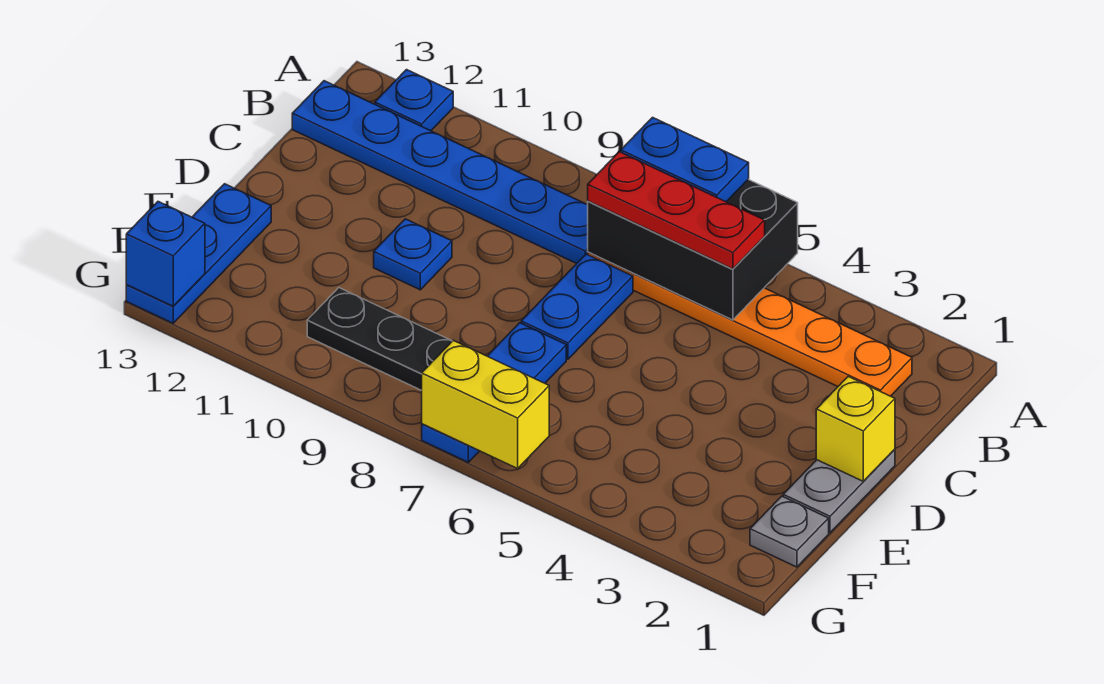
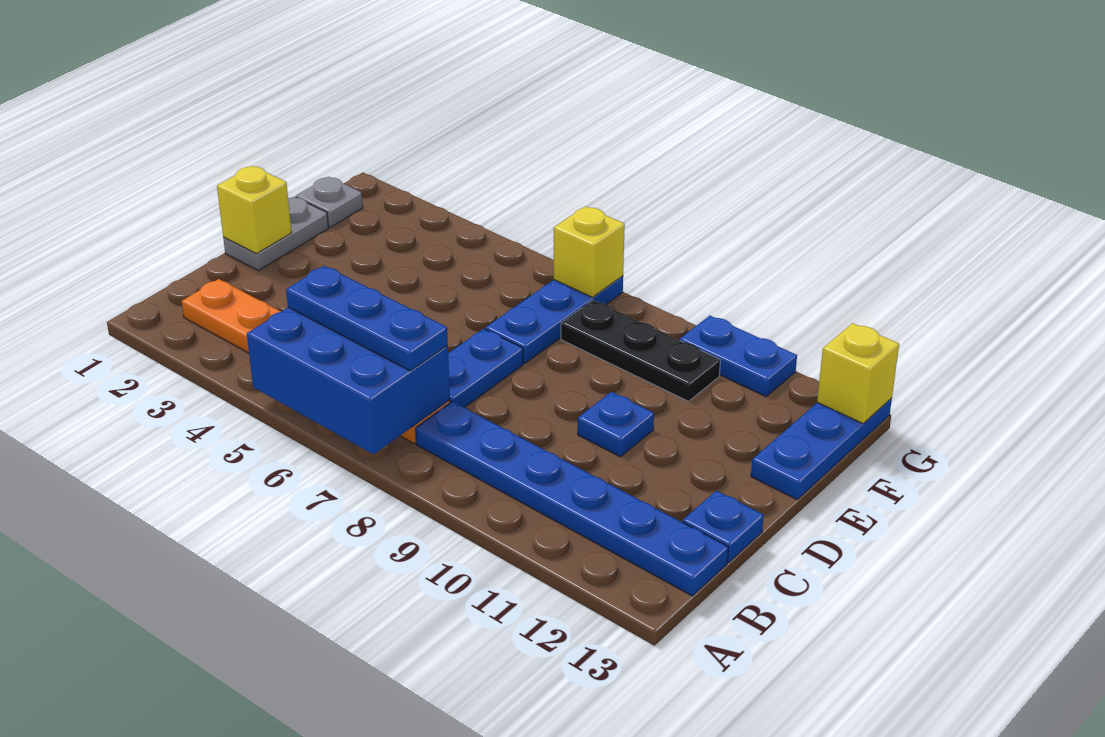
black brick A5:B7 level 2 -> blue brick A5:B7 level 2
blue plate A6:A7 level 3 -> blue plate G10:G11 level 1
blue plate A12 level 1 -> blue plate C13 level 1
red plate B5:B7 level 3 -> blue plate B5:B7 level 3
yellow brick G6:G7 level 2 -> yellow brick G7 level 2
blue brick G13 level 2 -> yellow brick G13 level 2

